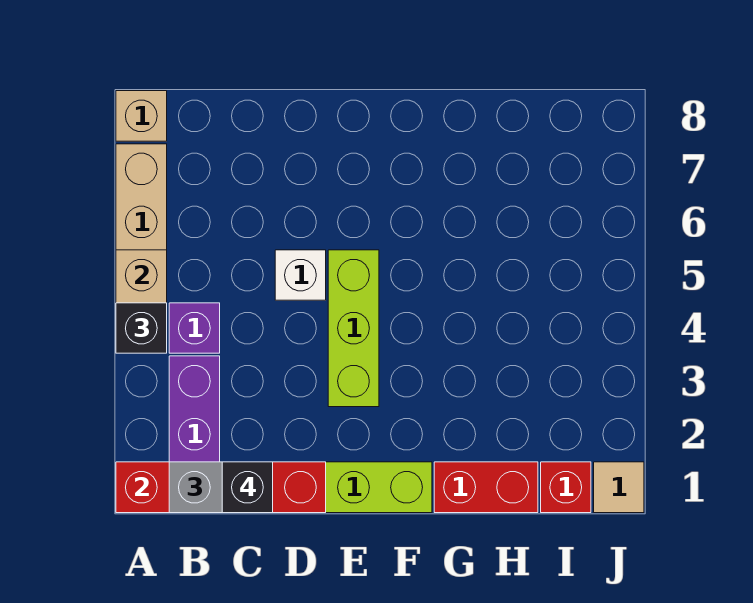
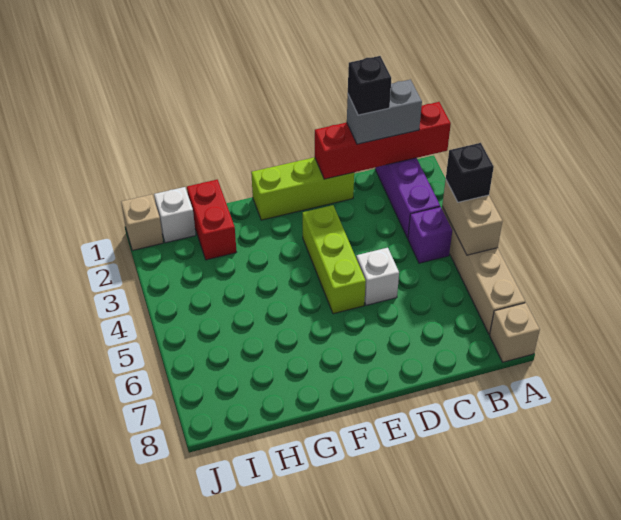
red brick G1:H1 level 1 -> red brick H1:H2 level 1
red brick I1 level 1 -> white brick I1 level 1
tan tile J1 level 1 -> tan brick J1 level 1

